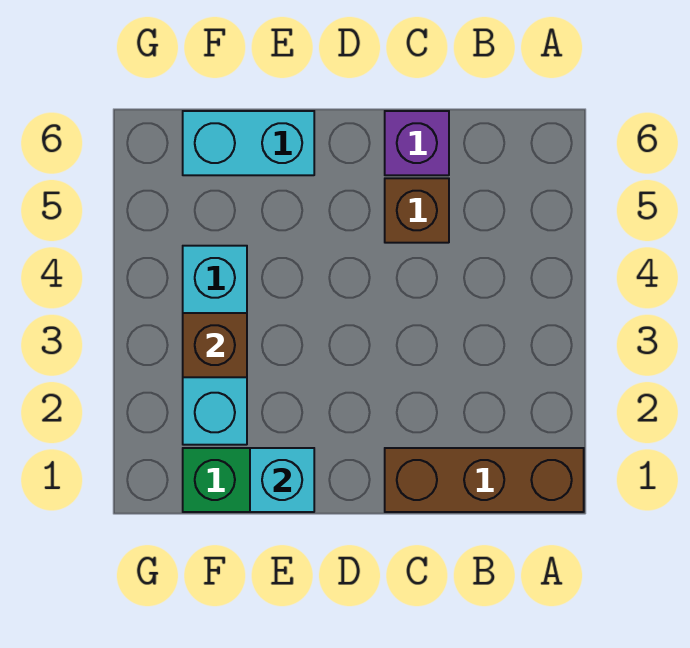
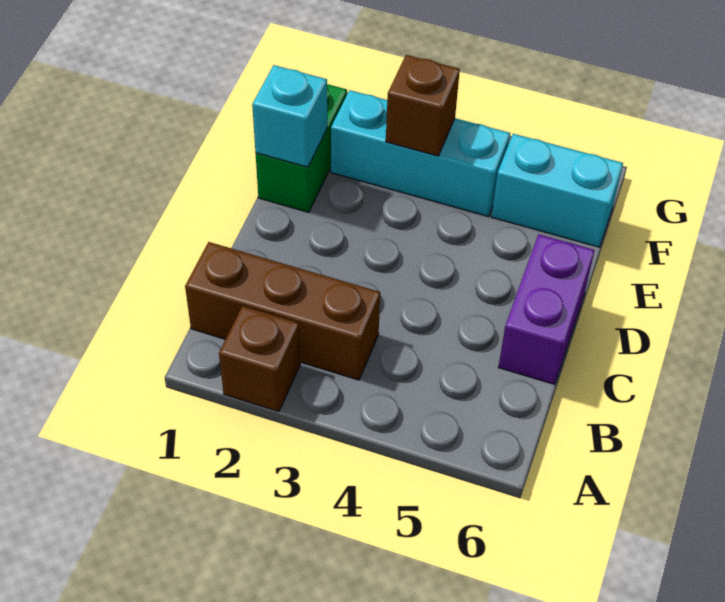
brown brick A1:C1 level 1 -> brown brick B1:B3 level 1
brown brick C5 level 1 -> brown brick A2 level 1
purple brick C6 level 1 -> purple brick C6:D6 level 1
cyan brick E6:F6 level 1 -> cyan brick F5:F6 level 1

